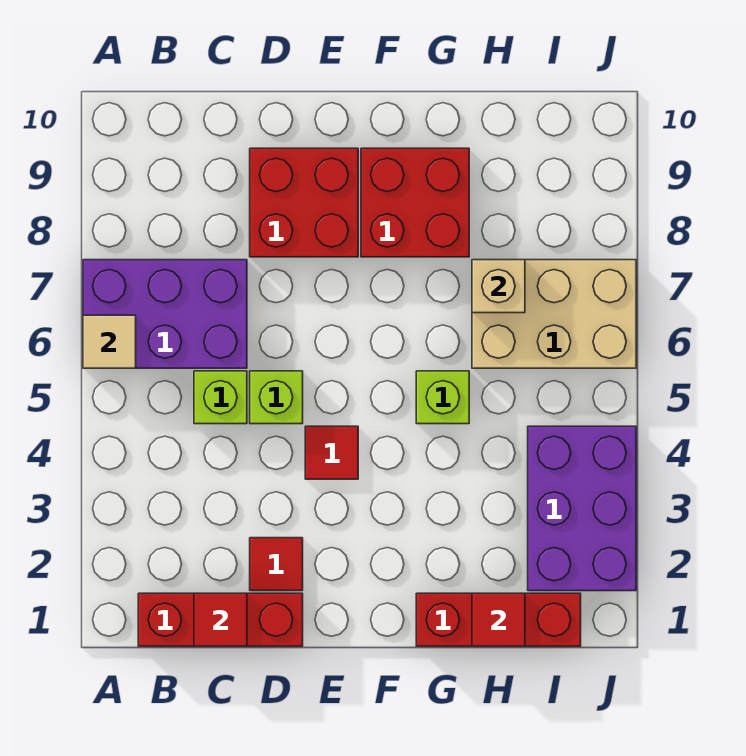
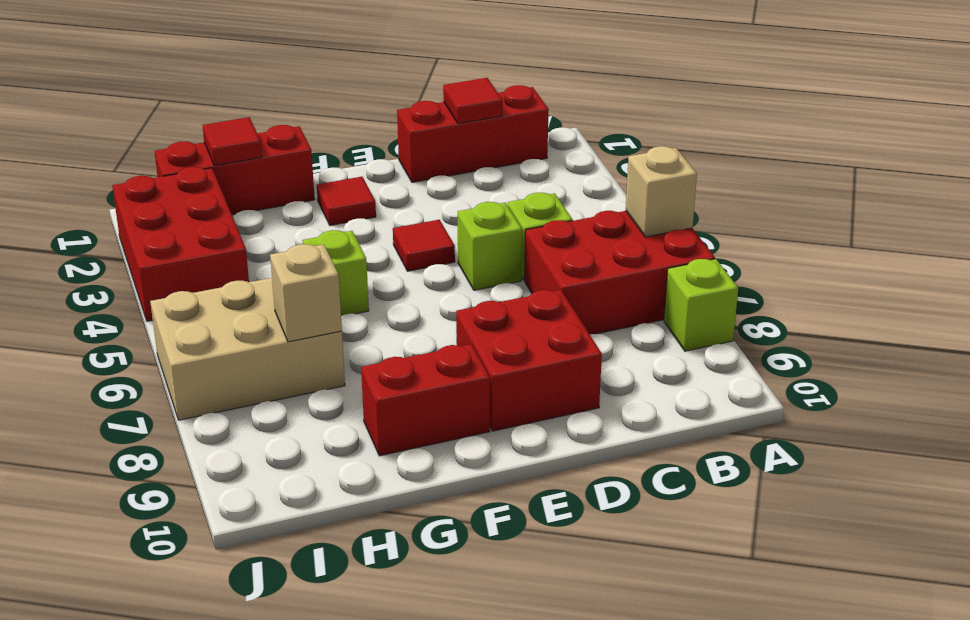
purple brick A6:C7 level 1 -> red brick A6:C7 level 1
tan tile A6 level 2 -> tan brick A6 level 2
none -> lime brick A8 level 1
red tile D2 level 1 -> red tile F2 level 1
red brick F8:G9 level 1 -> red brick F9:G9 level 1
purple brick I2:J4 level 1 -> red brick I2:J4 level 1

